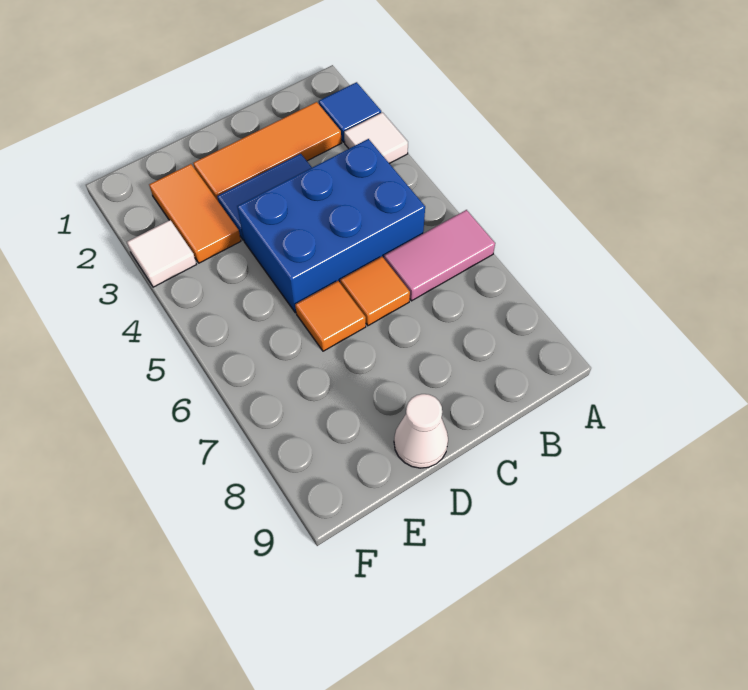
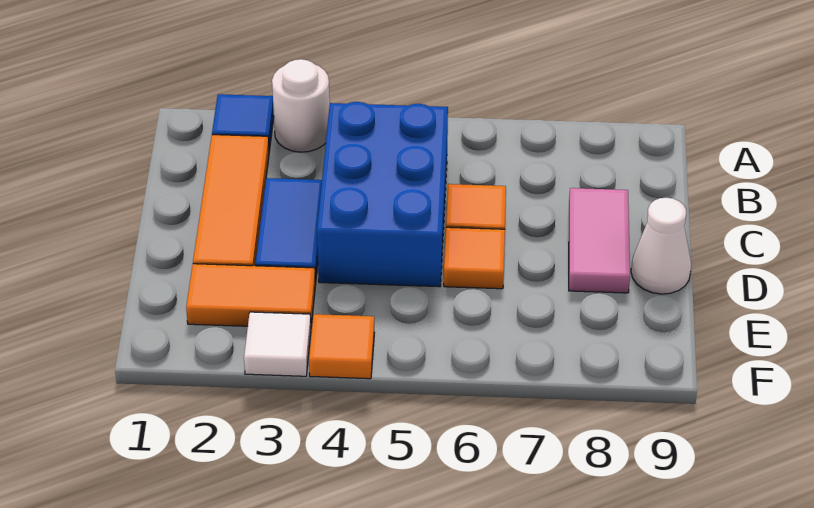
white tile A3 level 1 -> white round brick A3 level 1
pink tile A6:B6 level 1 -> pink tile C8:D8 level 1
none -> orange tile F4 level 1

